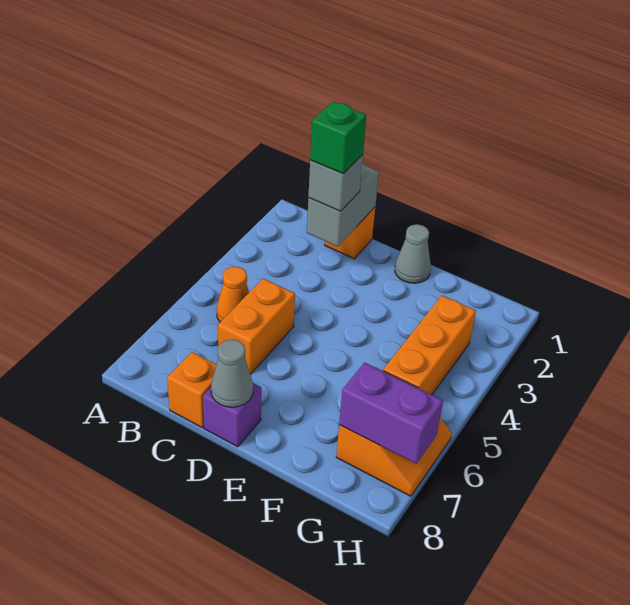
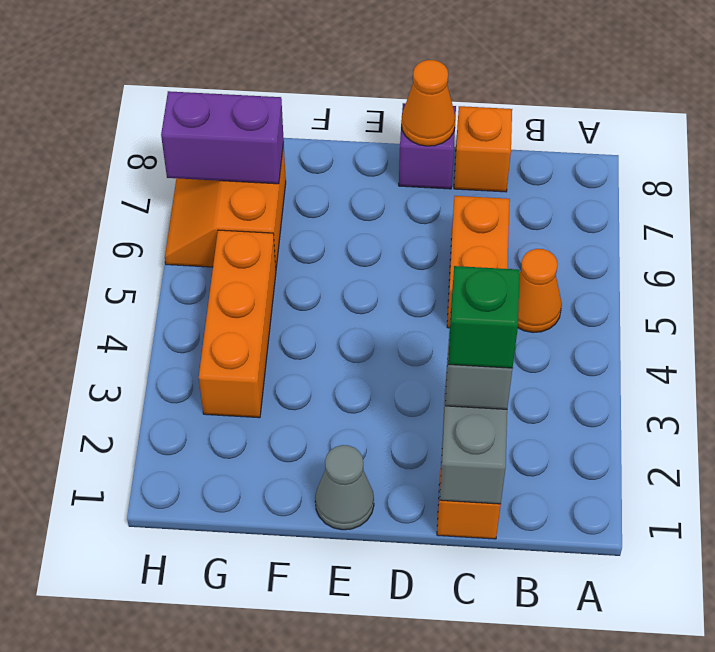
grey cone D8 level 2 -> orange cone D8 level 2

